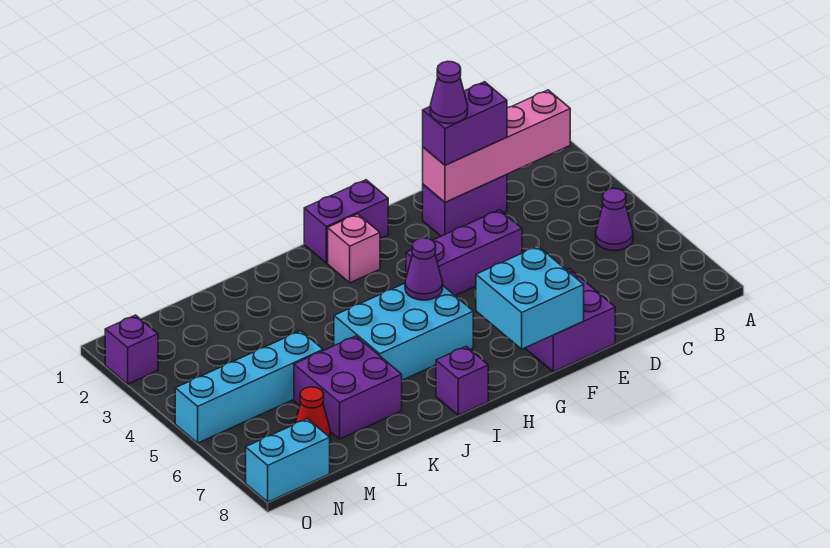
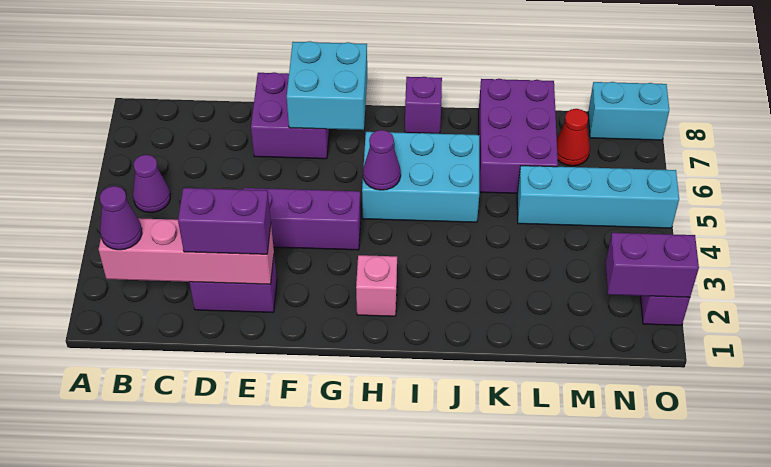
purple cone E2 level 4 -> purple cone B2 level 3
purple brick G1:H1 level 1 -> purple brick N2:O2 level 2
purple brick K6:L7 level 1 -> purple brick K6:L8 level 1

